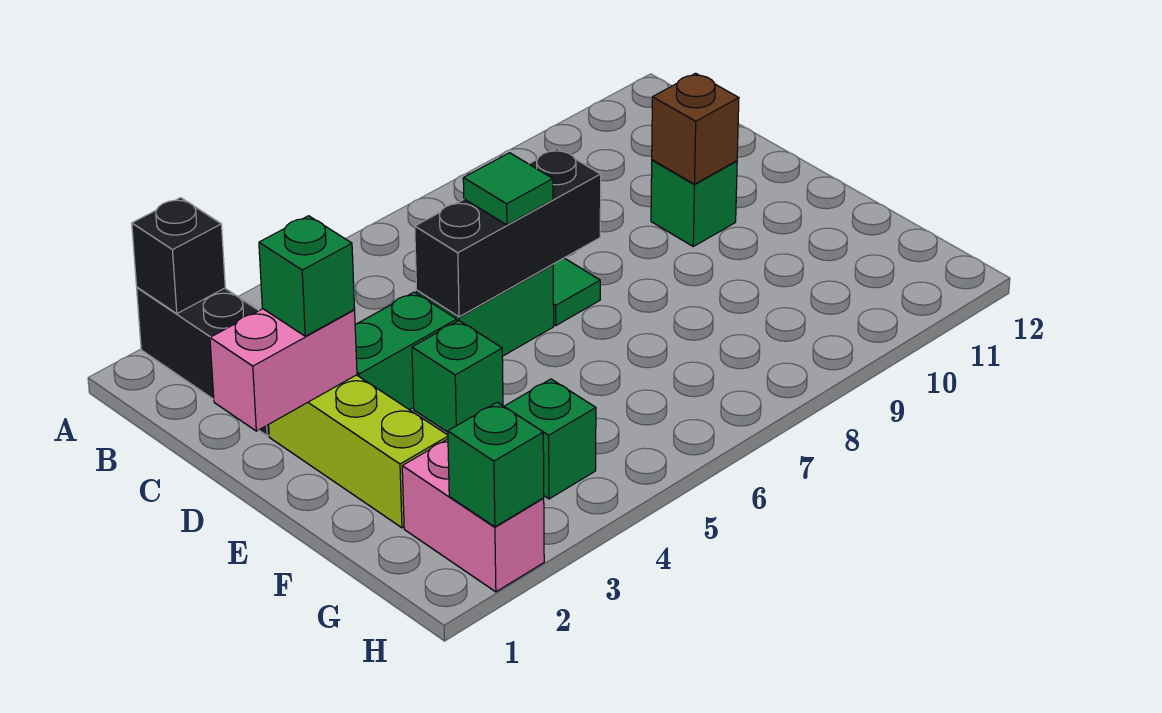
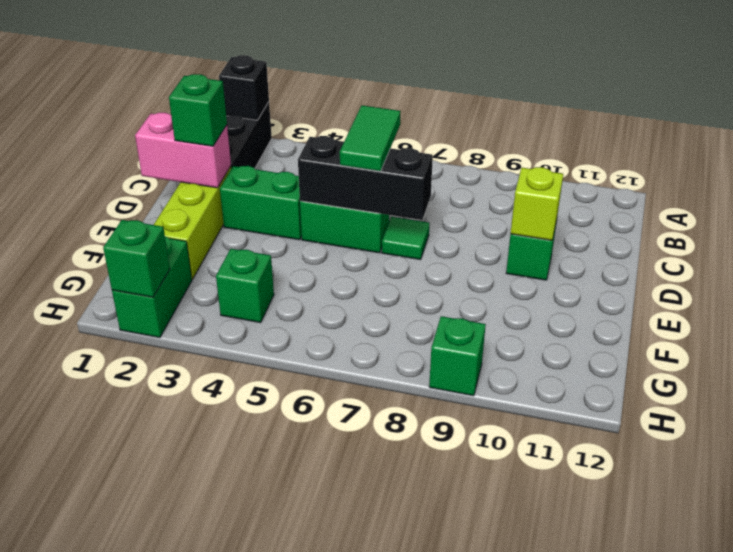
green tile D6 level 3 -> green tile C6:D6 level 3
brown brick D10 level 2 -> lime brick D10 level 2
green brick E4 level 1 -> green brick H9 level 1
pink brick G2:H2 level 1 -> green brick G2:H2 level 1

